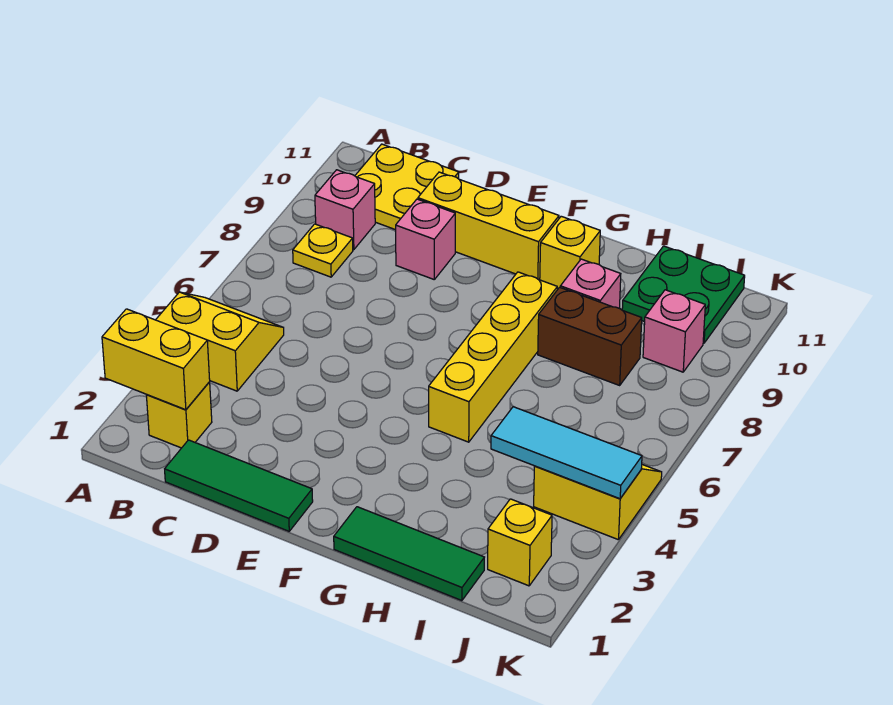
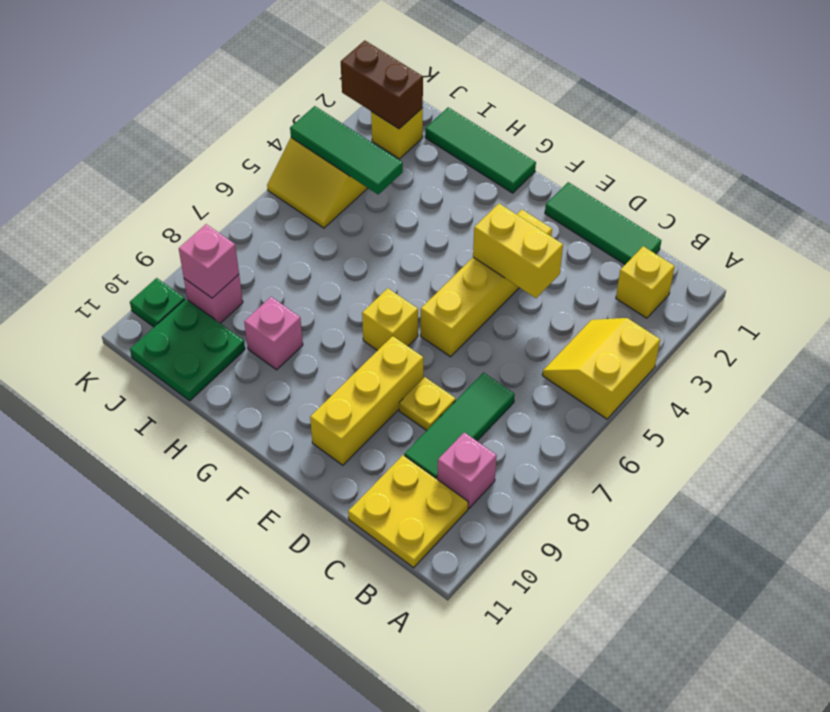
yellow brick A2:B2 level 2 -> yellow brick D4:E4 level 2
yellow slope A4:B5 level 1 top 4 -> yellow slope A4:B5 level 1 top A
yellow plate B8 level 1 -> yellow plate D8 level 1
none -> green tile C7:C9 level 1
pink brick D9 level 1 -> pink brick J9 level 2
yellow brick D10:F10 level 1 -> yellow brick E8:E10 level 1
yellow brick G5:G8 level 1 -> yellow brick E3:E6 level 1
yellow brick G10 level 1 -> yellow brick F7 level 1
brown brick H8:I8 level 1 -> brown brick J2:K2 level 2
cyan tile I4:K4 level 2 -> green tile I4:K4 level 2
none -> green plate K10 level 1

